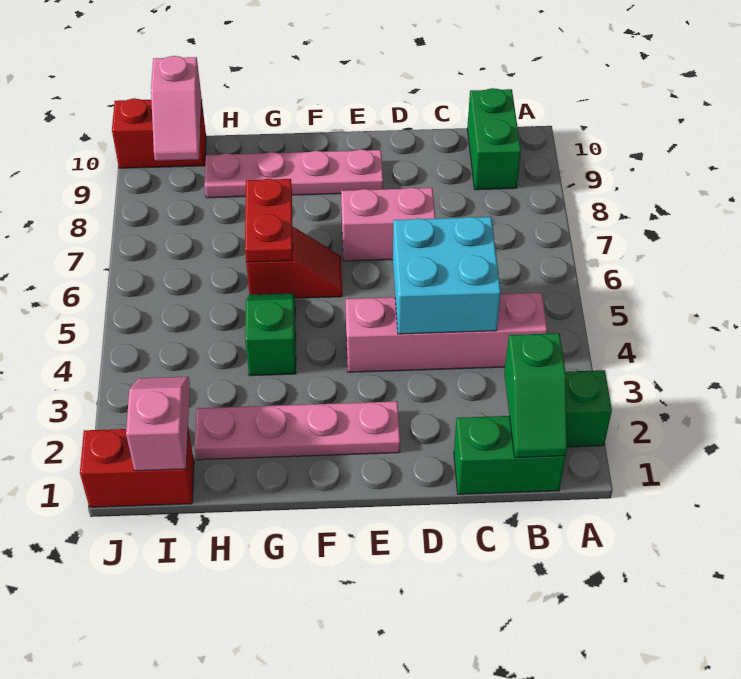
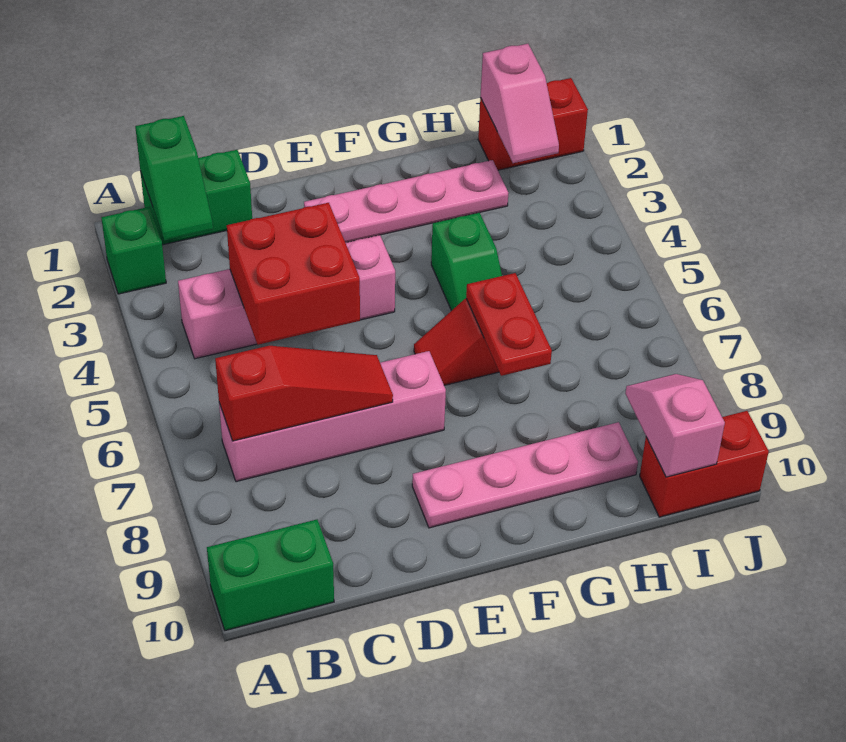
green slope B1:B2 level 2 top 2 -> green slope B1:B2 level 2 top 1
none -> red slope B7:D7 level 2 top B
green brick B9:B10 level 1 -> green brick A10:B10 level 1
cyan brick C4:D5 level 2 -> red brick C4:D5 level 2
pink brick D7:E7 level 1 -> pink brick B7:E7 level 1

